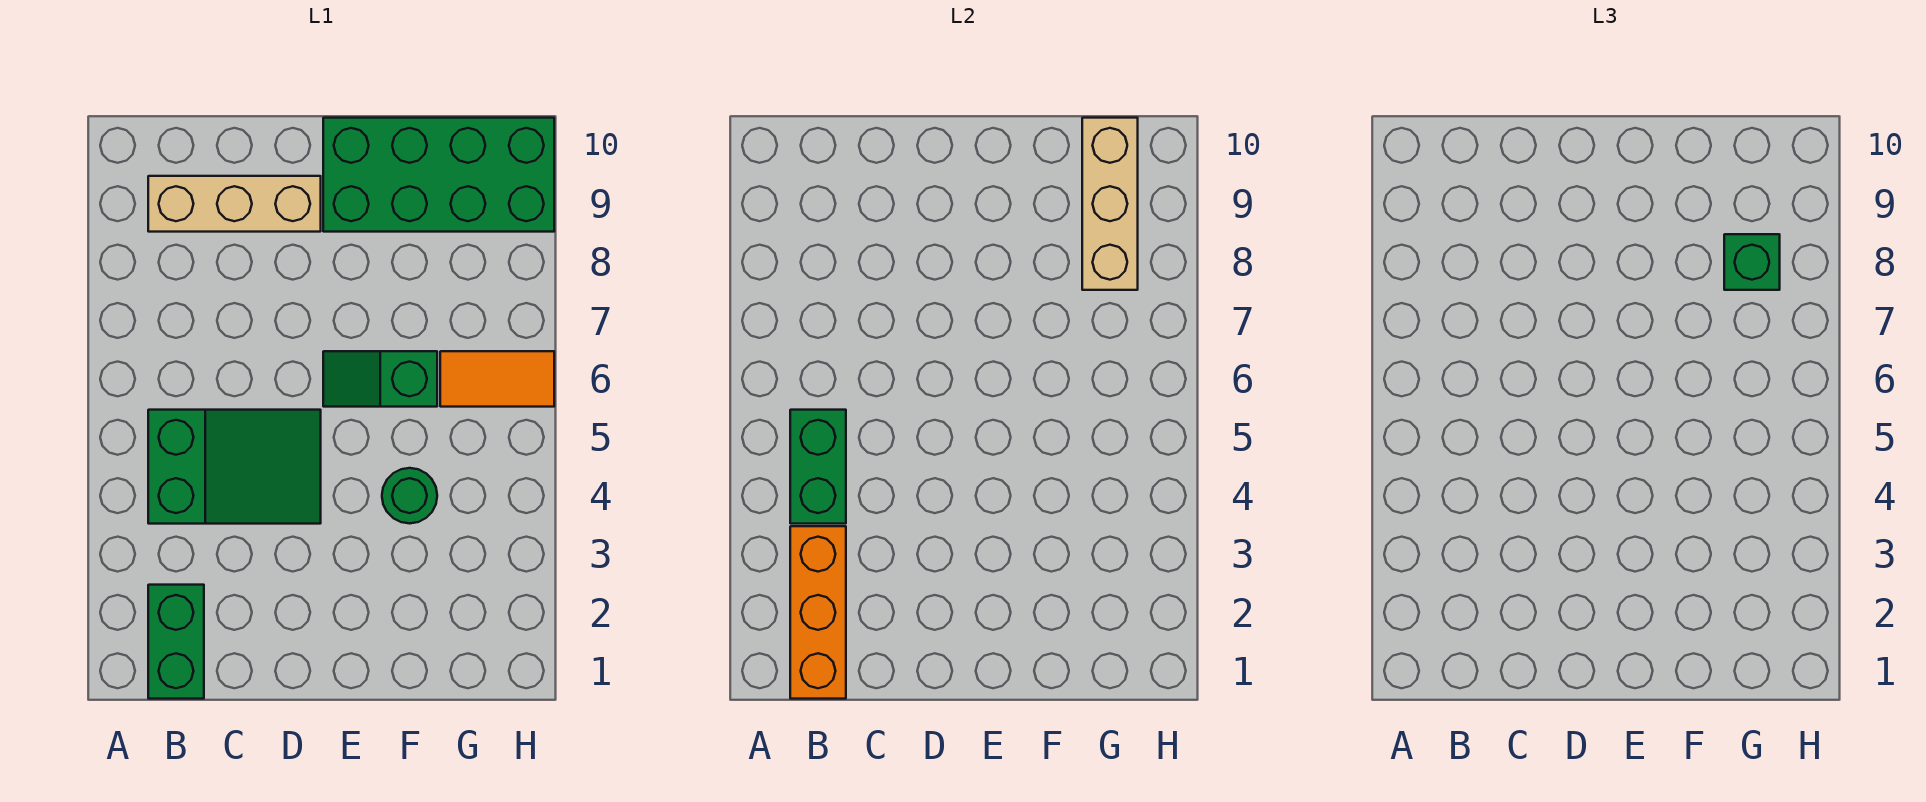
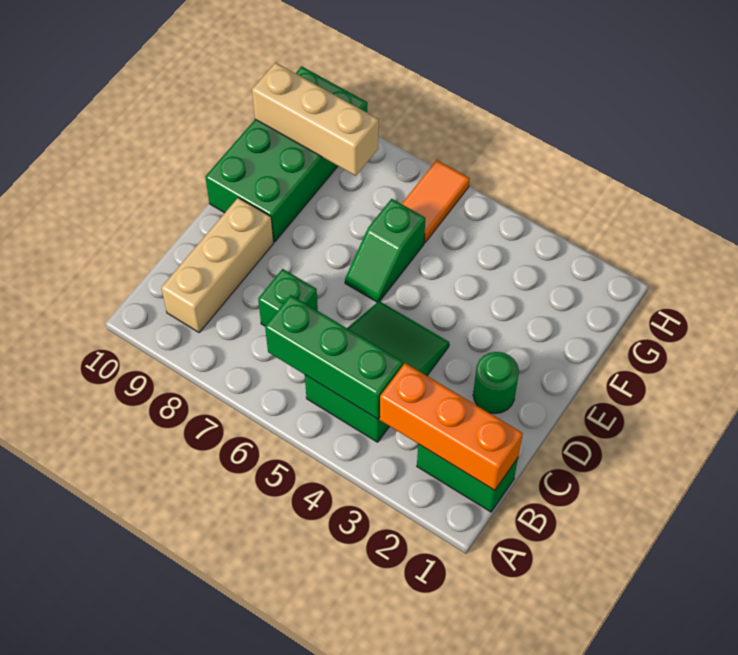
green brick B4:B5 level 2 -> green brick B4:B6 level 2
green round brick F4 level 1 -> green round brick D2 level 1
green brick G8 level 3 -> green brick C7 level 1

